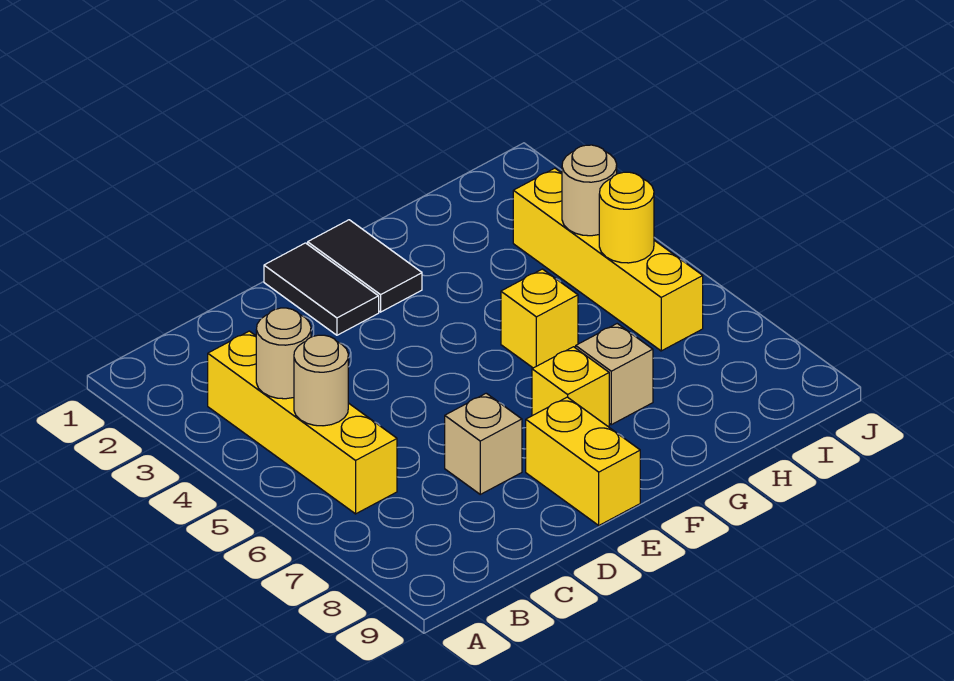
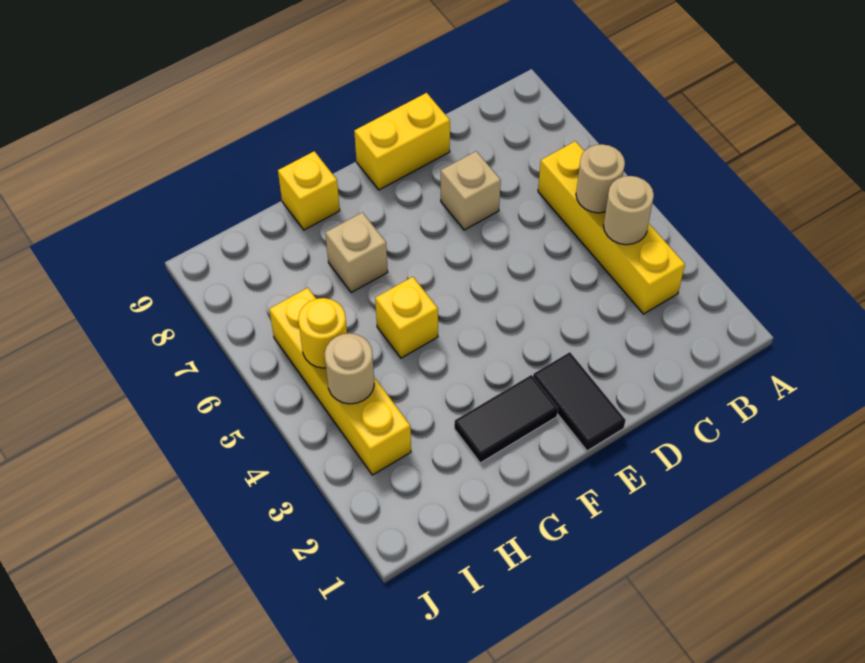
yellow brick E8:E9 level 1 -> yellow brick D9:E9 level 1
black tile F1:F2 level 1 -> black tile F2:G2 level 1
yellow brick F7 level 1 -> yellow brick G9 level 1

